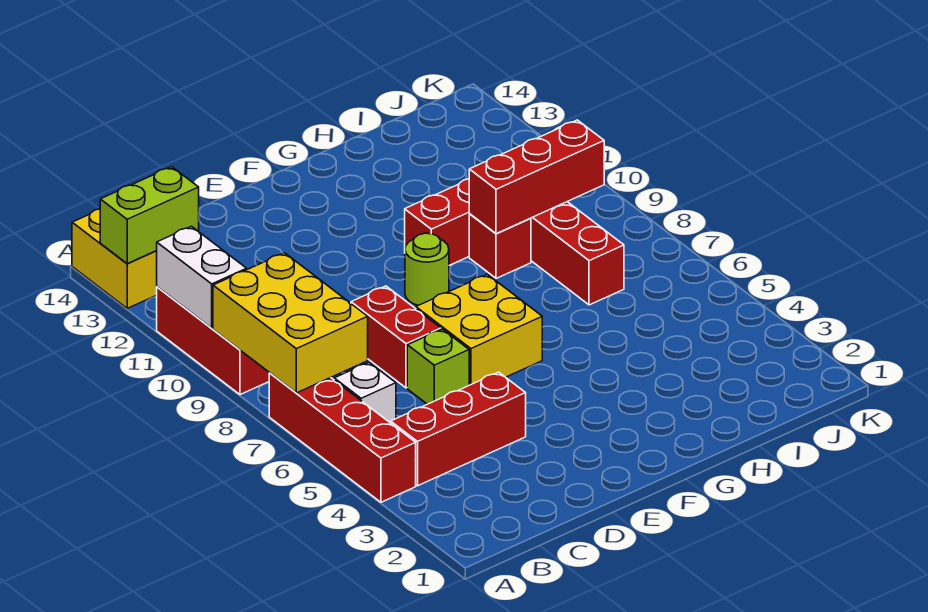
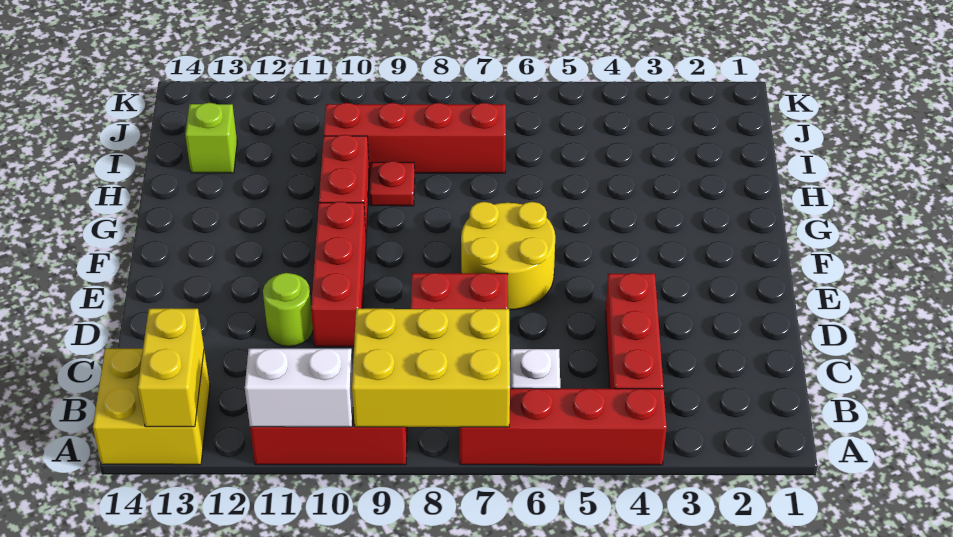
lime brick A13:B13 level 2 -> yellow brick A13:B13 level 2
lime brick D6 level 1 -> lime brick I13 level 1
yellow brick E6:F7 level 1 -> yellow round brick E6:F7 level 1
lime round brick F9 level 1 -> lime round brick D11 level 1
red brick H9 level 1 -> red plate H9 level 1
red brick H9:J9 level 2 -> red brick D10:F10 level 1

